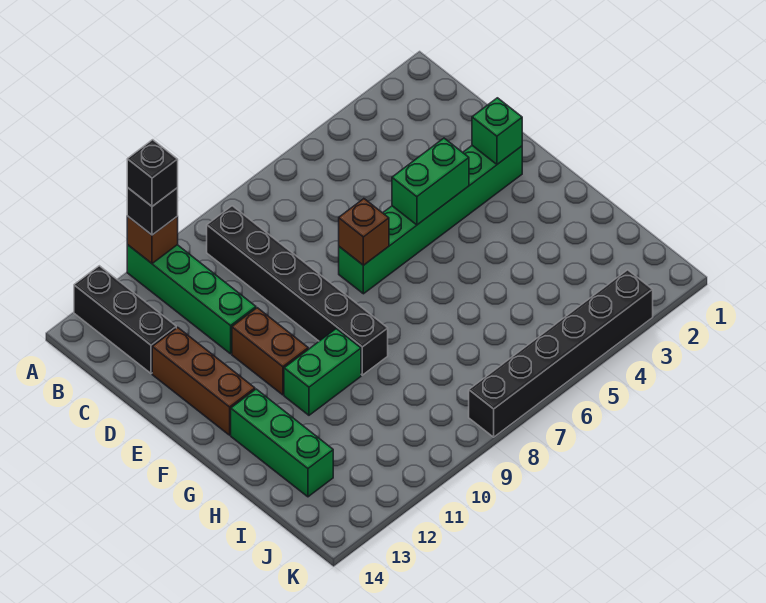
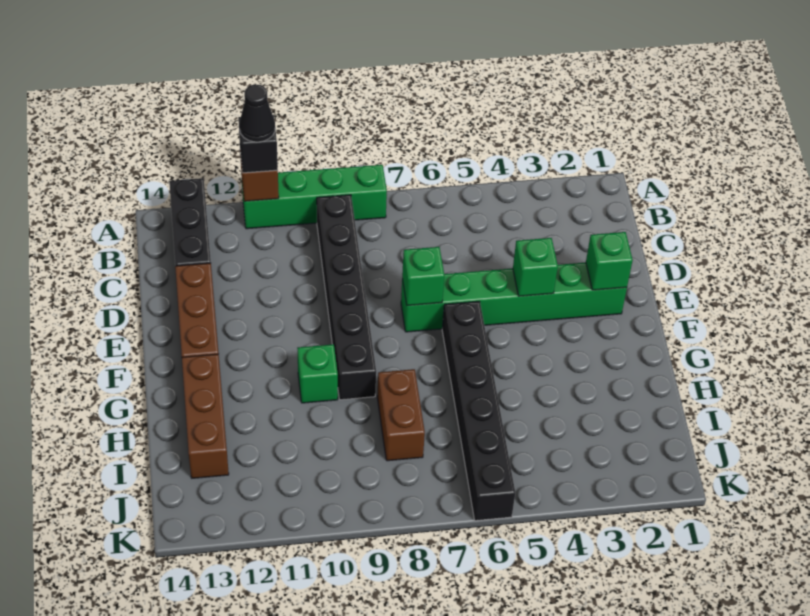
green brick A11:D11 level 1 -> green brick A8:A11 level 1
black brick A11 level 4 -> black cone A11 level 4
green brick E4:E5 level 2 -> green brick E4 level 2
brown brick E7 level 2 -> green brick E7 level 2
brown brick E11:F11 level 1 -> brown brick H8:I8 level 1
green brick G10:G11 level 1 -> green brick G10 level 1
green brick G13:I13 level 1 -> brown brick G13:I13 level 1
black brick K3:K8 level 1 -> black brick F6:K6 level 1

